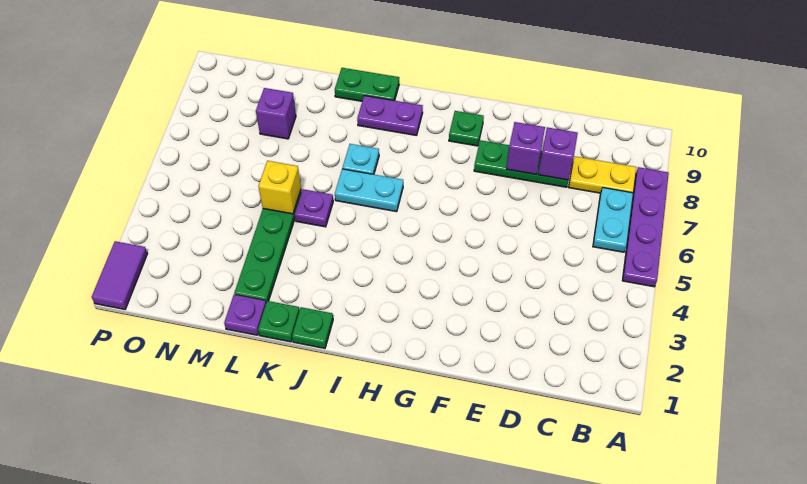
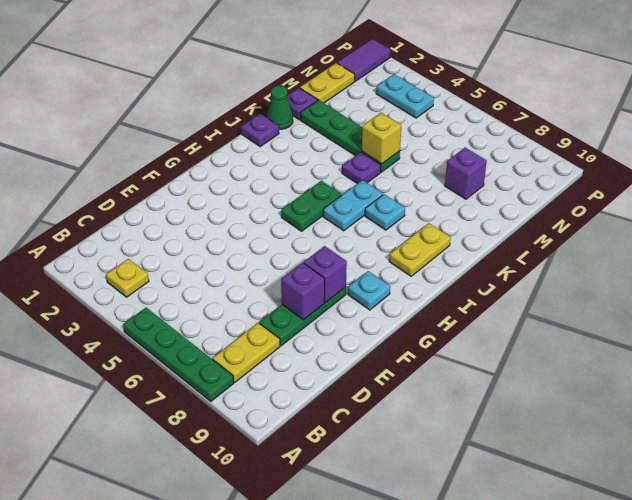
purple plate A5:A8 level 1 -> green plate A5:A8 level 1
none -> yellow plate B3 level 1
cyan plate B6:B7 level 1 -> cyan plate O3:O4 level 1
purple brick D8 level 2 -> purple brick F8 level 2
green plate G9 level 1 -> cyan plate G9 level 1
purple plate I9:J9 level 1 -> yellow plate I9:J9 level 1
green plate J1 level 1 -> purple plate J1 level 1
green plate J10:K10 level 1 -> green plate H5:I5 level 1
green plate K1 level 1 -> green cone K1 level 1
none -> yellow plate M1:N1 level 1
purple tile P1:P2 level 1 -> purple tile O1:P1 level 1

